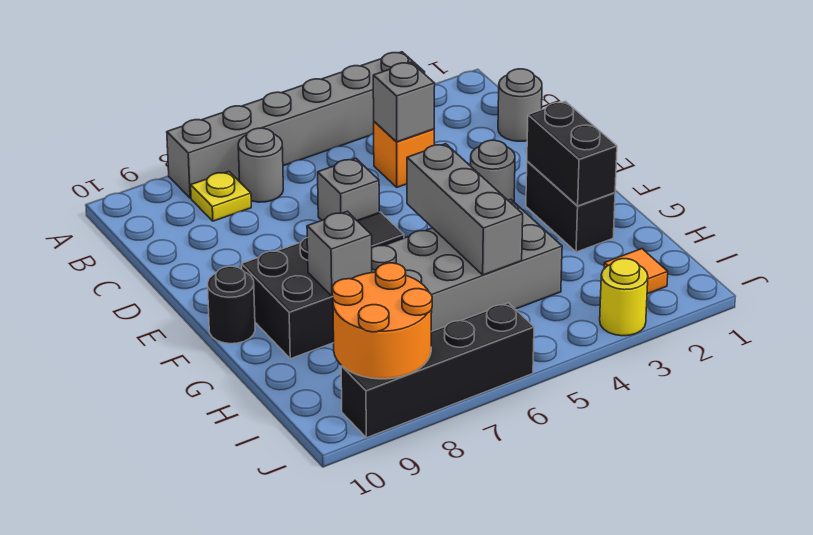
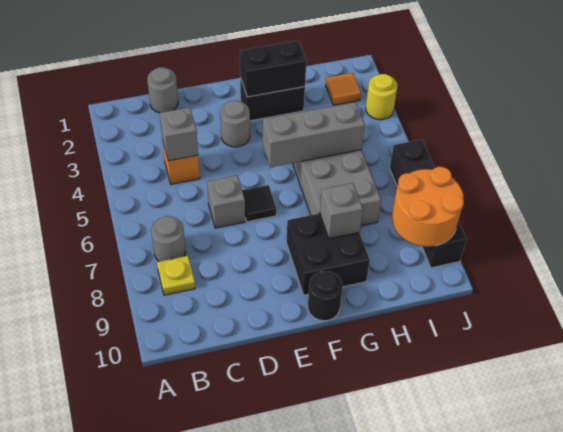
grey brick A3:A8 level 1 -> none

